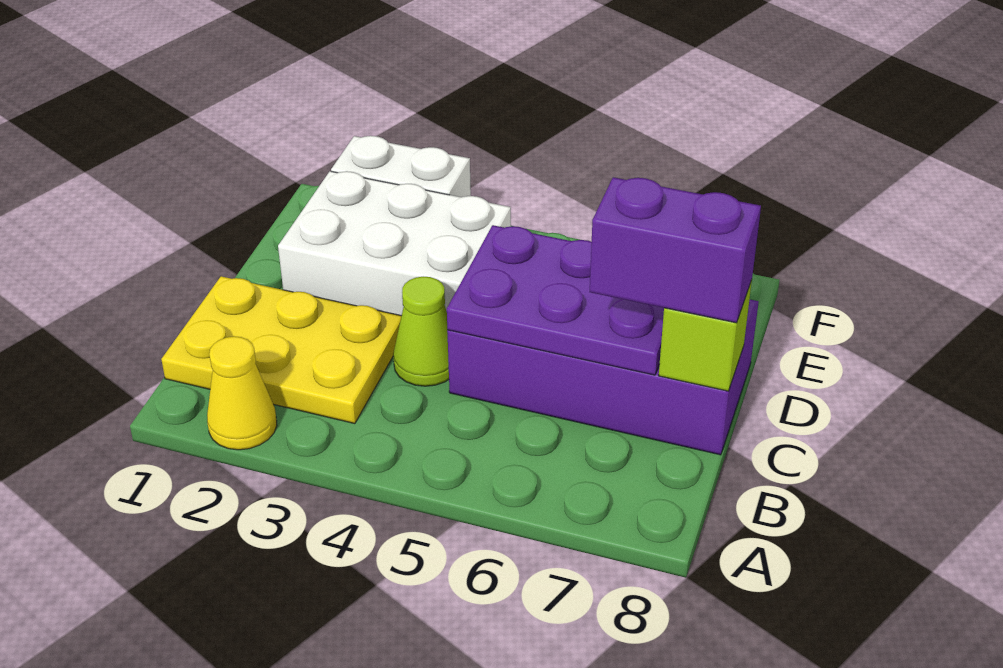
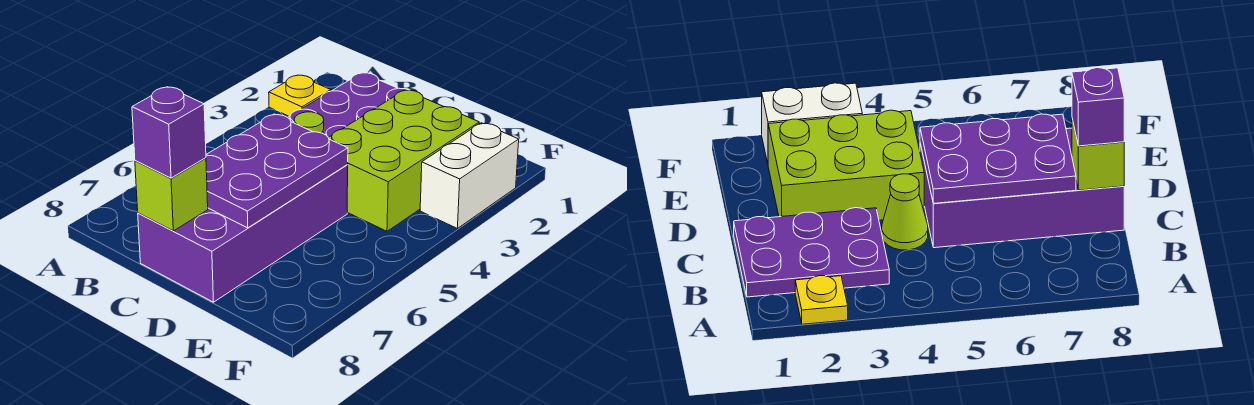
yellow cone A2 level 1 -> yellow plate A2 level 1
yellow plate B1:C3 level 1 -> purple plate B1:C3 level 1
purple brick C7:C8 level 3 -> purple brick C8 level 3
white brick D2:E4 level 1 -> lime brick D2:E4 level 1

